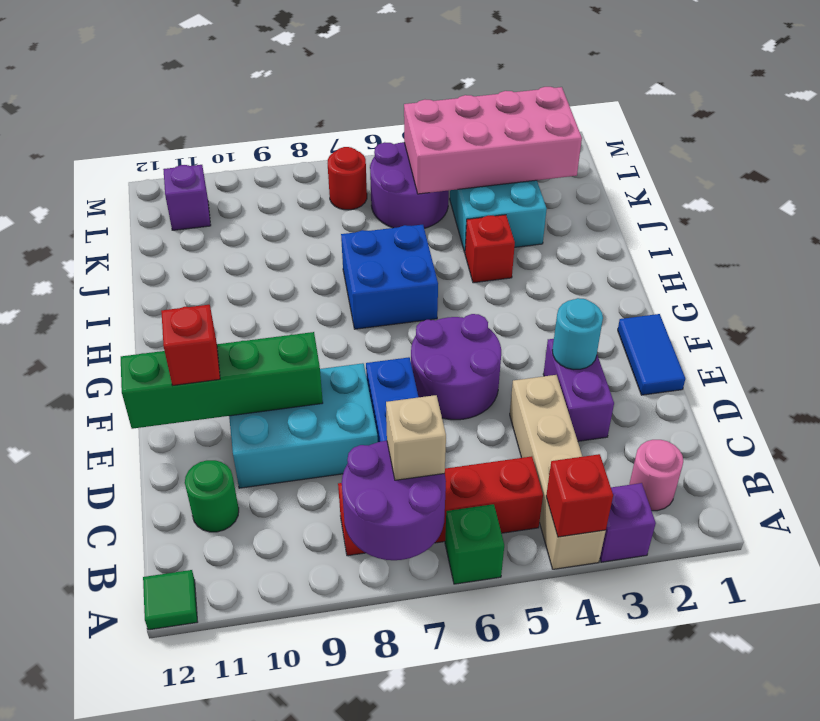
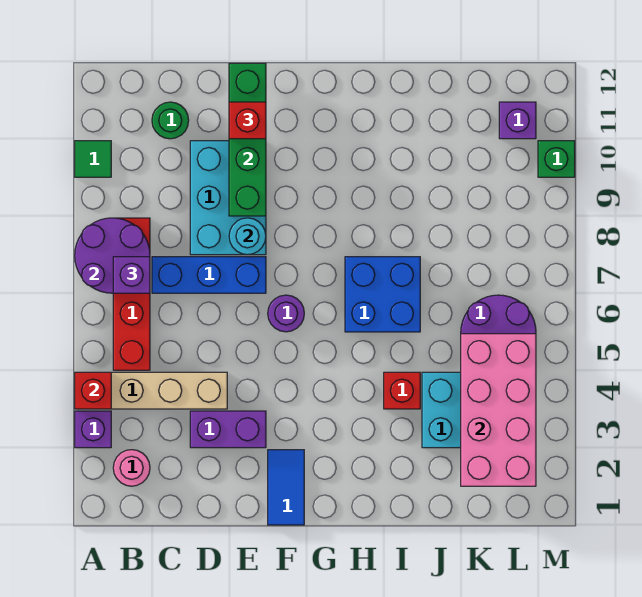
green brick A6 level 1 -> green brick M10 level 1
green tile A12 level 1 -> green tile A10 level 1
tan brick B7 level 3 -> purple brick B7 level 3
blue tile E1:F1 level 1 -> blue tile F1:F2 level 1
cyan round brick E3 level 2 -> cyan round brick E8 level 2
purple round brick E5:F6 level 1 -> purple round brick F6 level 1
red round brick L7 level 1 -> none

